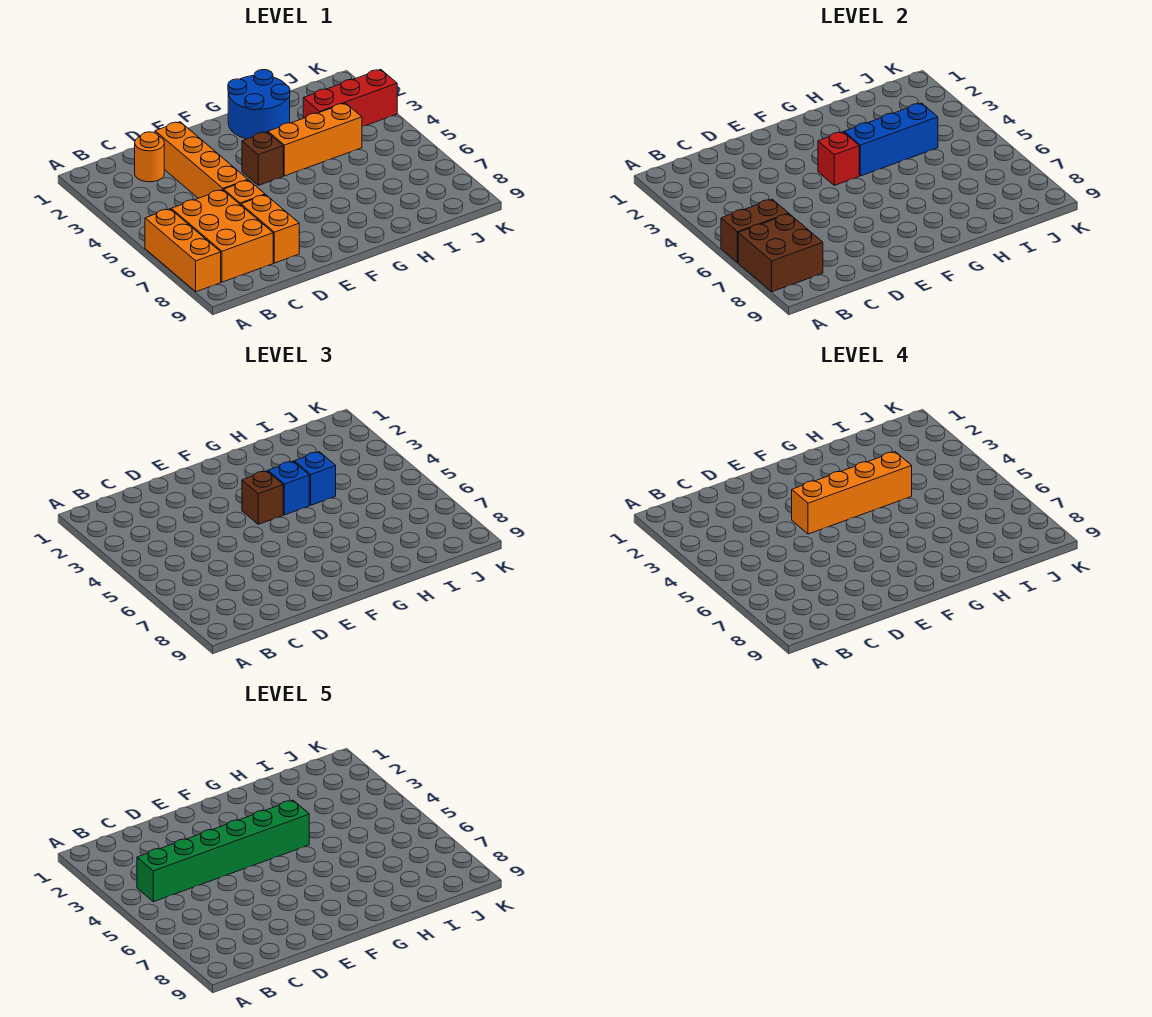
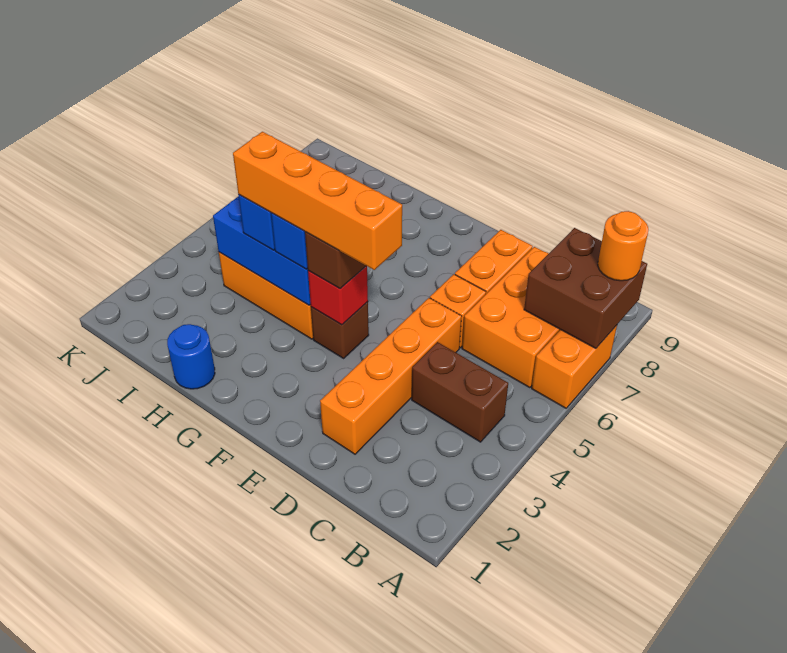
orange brick A6:A8 level 1 -> orange brick A6:A7 level 1
brown brick A6:B6 level 2 -> brown brick B4:C4 level 1
green brick B4:G4 level 5 -> none
orange round brick C2 level 1 -> orange round brick A8 level 3
blue round brick G1:H2 level 1 -> blue round brick H1 level 1
red brick I3:K3 level 1 -> none

